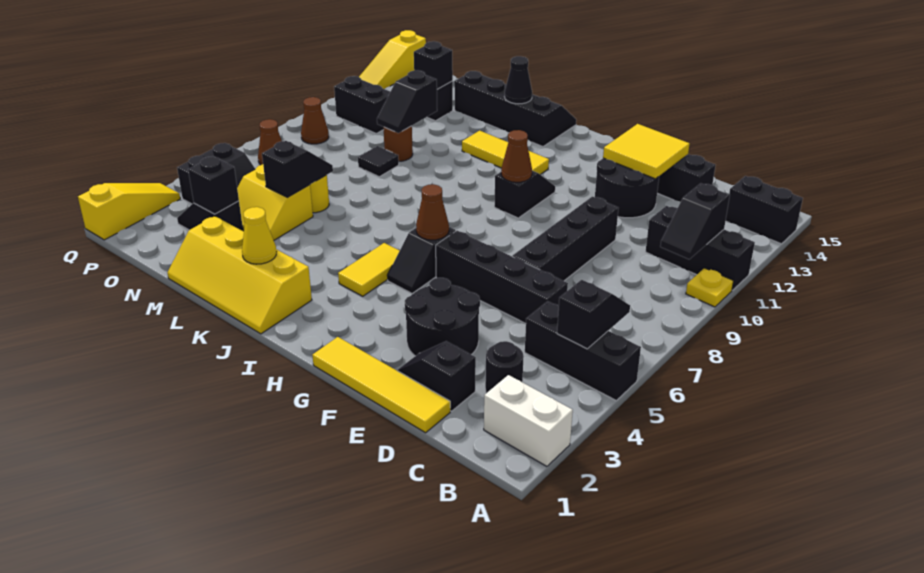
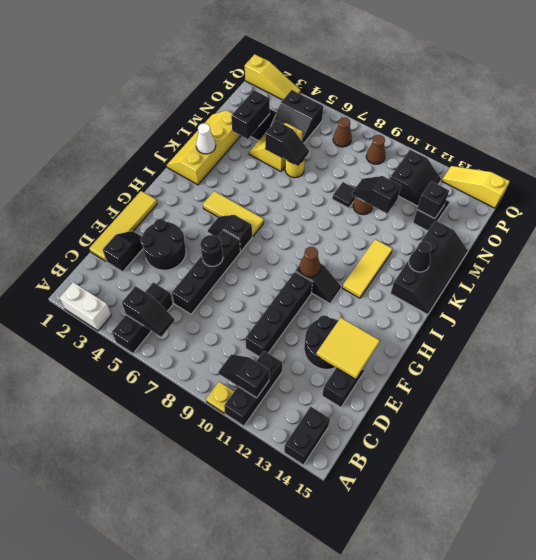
white brick A2:B2 level 1 -> white brick A2:A3 level 1
black round brick C3 level 1 -> black round brick F6 level 2
black brick E7:E10 level 1 -> black brick D10:G10 level 1
brown cone H6 level 2 -> none
yellow tile I4:I5 level 1 -> yellow tile I4:I6 level 1
yellow cone K2 level 2 -> white cone K2 level 2
black brick N3 level 2 -> black brick M3:N3 level 2

